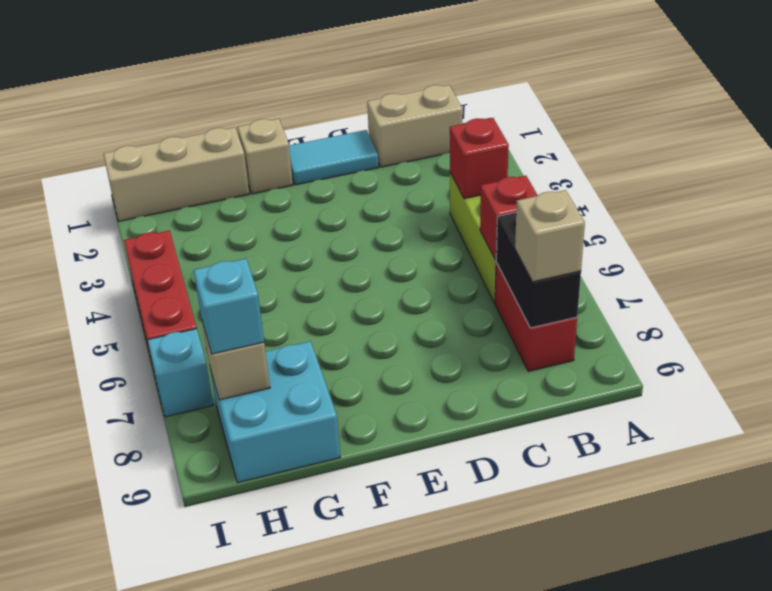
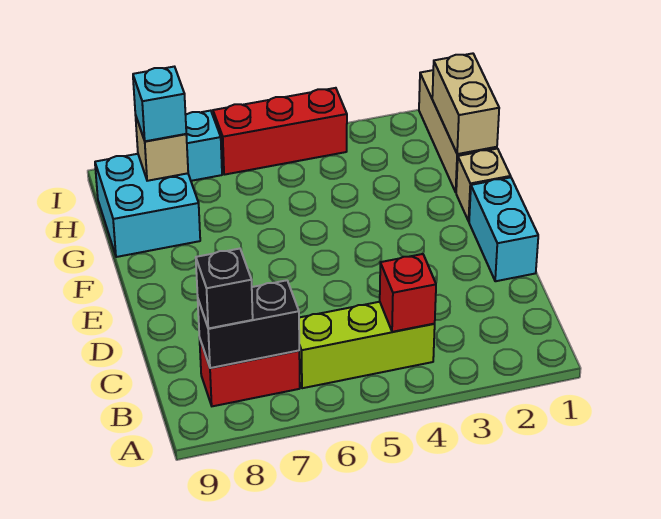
tan brick B1:C1 level 1 -> tan brick G1:H1 level 2
red brick B6 level 2 -> none
tan brick B8 level 3 -> black brick B8 level 3
cyan tile D1:E1 level 1 -> cyan brick D1:E1 level 1

